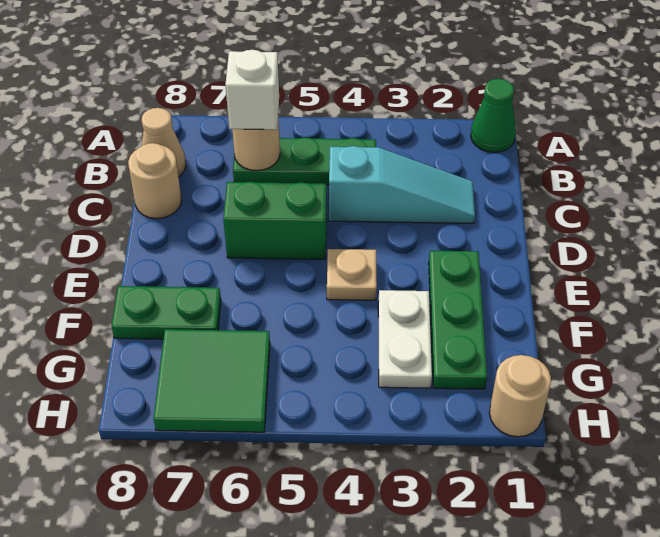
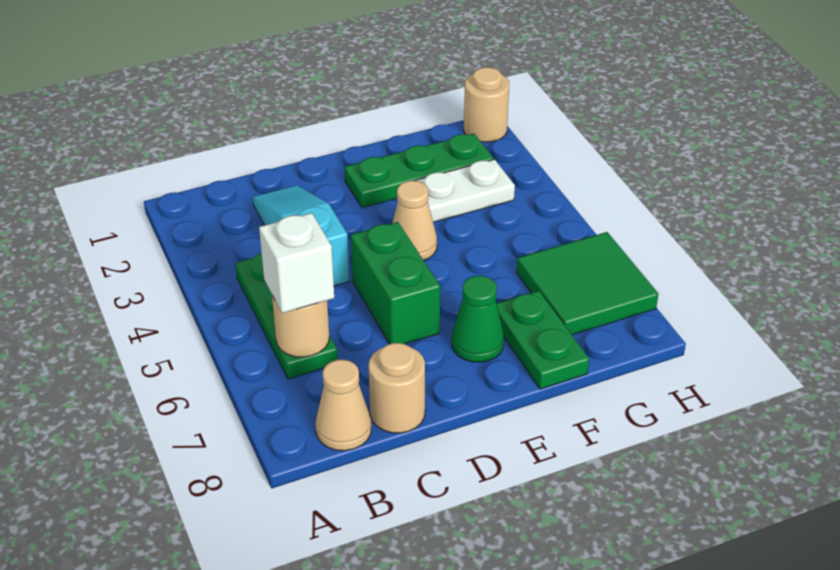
green cone A1 level 1 -> green cone E7 level 1
tan plate E4 level 1 -> tan cone E4 level 1

